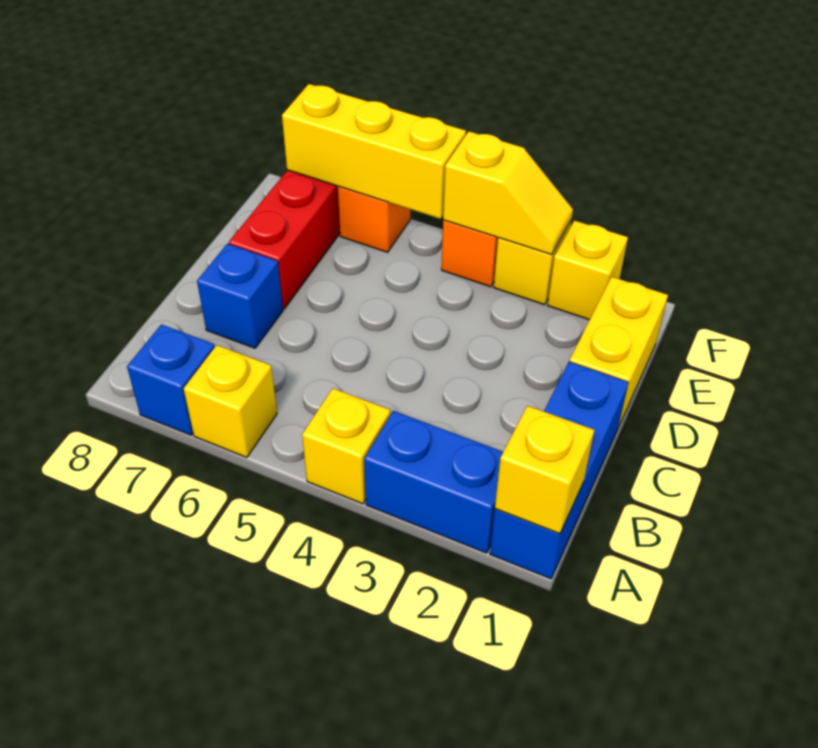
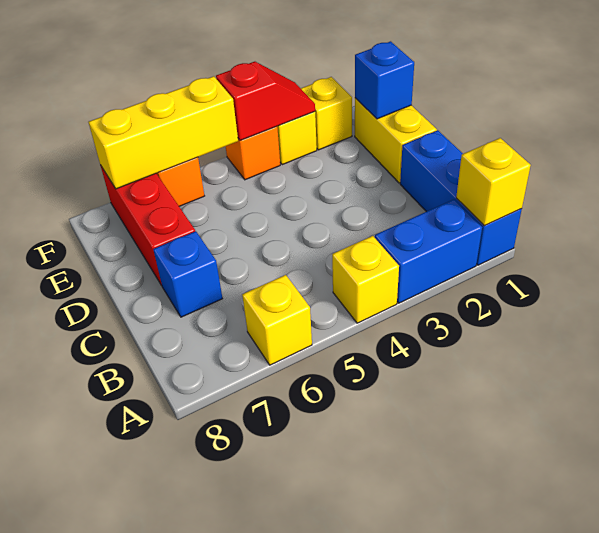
blue brick A7 level 1 -> blue brick E1 level 2
yellow slope F3:F4 level 2 top 4 -> red slope F3:F4 level 2 top 4

